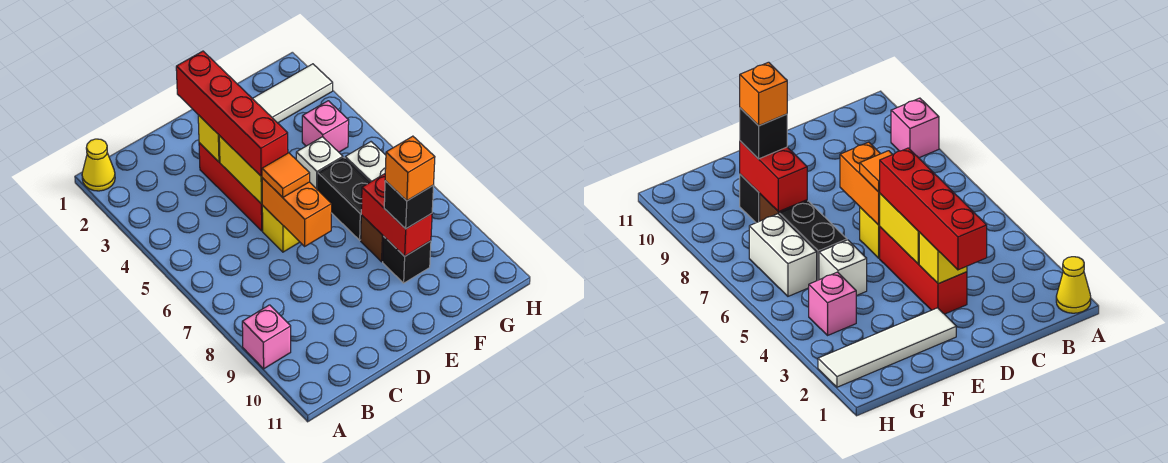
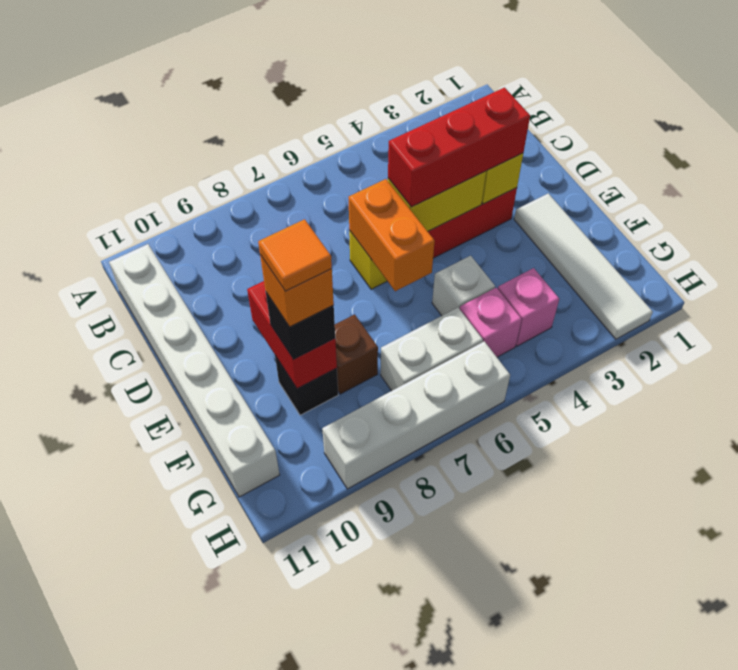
yellow cone A1 level 1 -> none
pink brick A9 level 1 -> pink brick G5 level 1
none -> white brick B11:G11 level 1
red brick D2:D5 level 3 -> red brick D3:D5 level 3
orange brick D6:D7 level 2 -> orange brick D6:E6 level 2
orange tile D6 level 3 -> orange tile F9 level 5
black brick F6:F7 level 1 -> none
red brick F8:F9 level 2 -> red brick E9:F9 level 2
none -> white brick H6:H9 level 1

